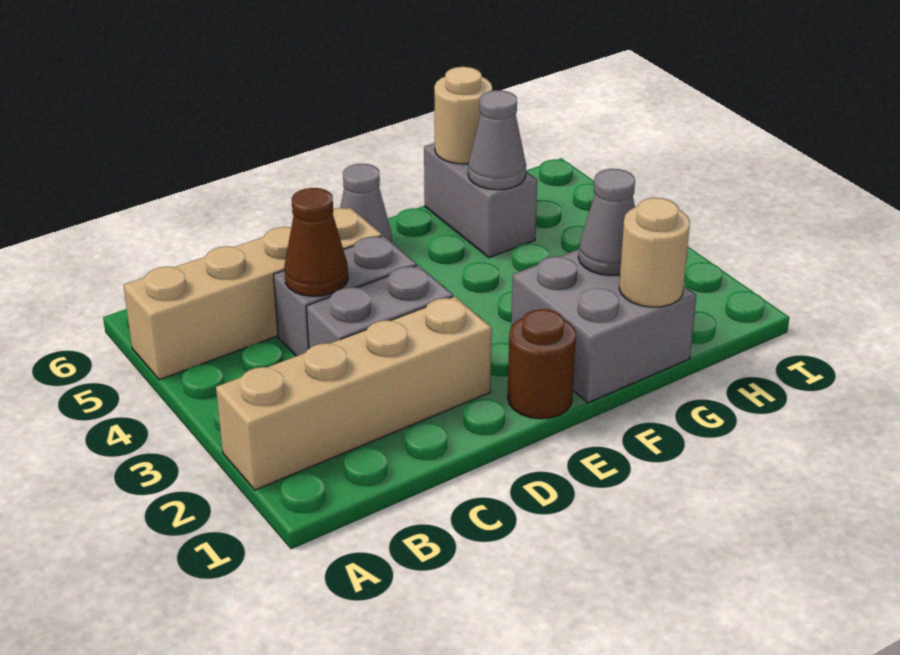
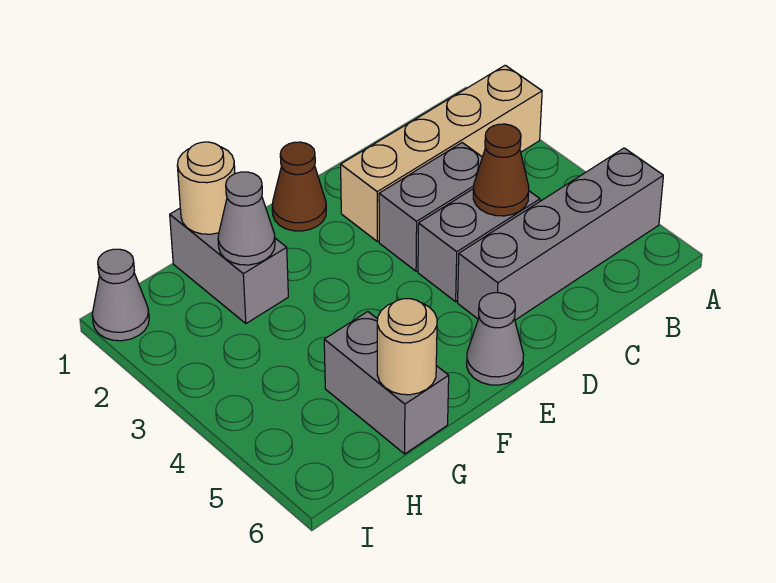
tan brick A5:D5 level 1 -> grey brick A5:D5 level 1
brown round brick E1 level 1 -> brown cone E1 level 1
grey brick F1:G2 level 1 -> grey brick G1:G2 level 1
grey cone G5 level 2 -> grey cone I1 level 1

